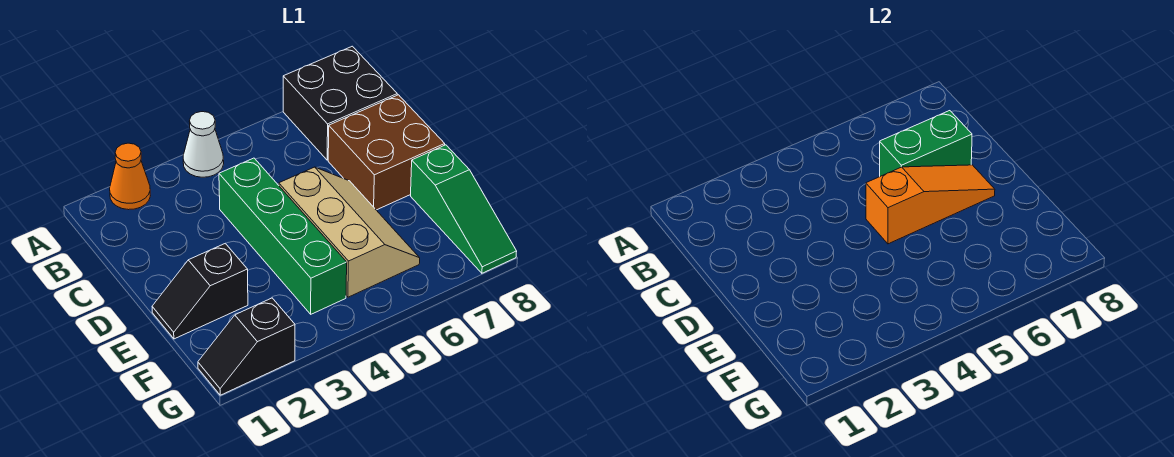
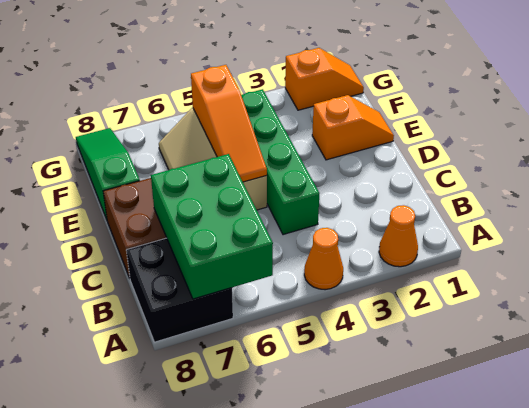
white cone A4 level 1 -> orange cone A4 level 1
green brick C6:C7 level 2 -> green brick A6:C7 level 2
orange slope D5:D7 level 2 top 5 -> orange slope D5:F5 level 2 top F
black slope E1:E2 level 1 top 2 -> orange slope E1:E2 level 1 top 2
black slope G1:G2 level 1 top 2 -> orange slope G1:G2 level 1 top 2

